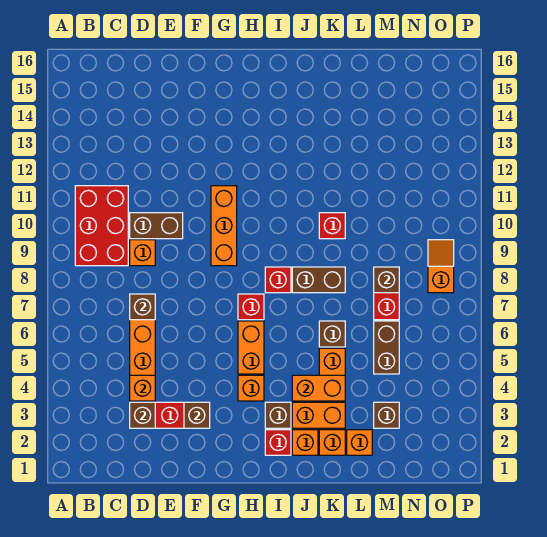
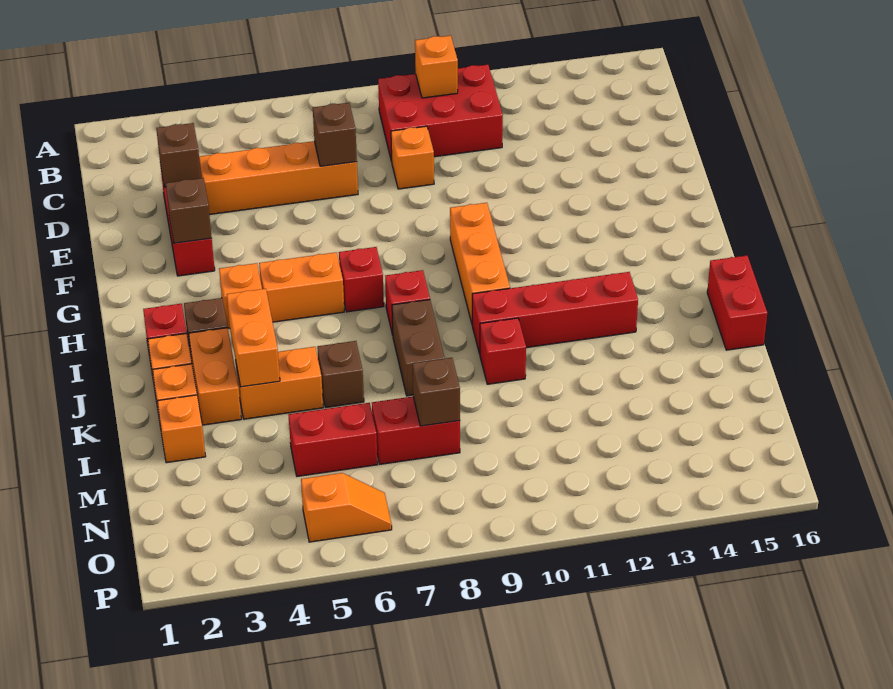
orange brick D4 level 2 -> orange brick B10 level 2
brown brick D10:E10 level 1 -> none
orange brick G9:G11 level 1 -> orange brick G10:I10 level 1
none -> red brick J10:J13 level 1
none -> red brick J16:K16 level 1
brown brick M3 level 1 -> none
brown brick M5:M6 level 1 -> red brick M5:M6 level 1
orange slope O8:O9 level 1 top 8 -> orange slope O5:O6 level 1 top 5

